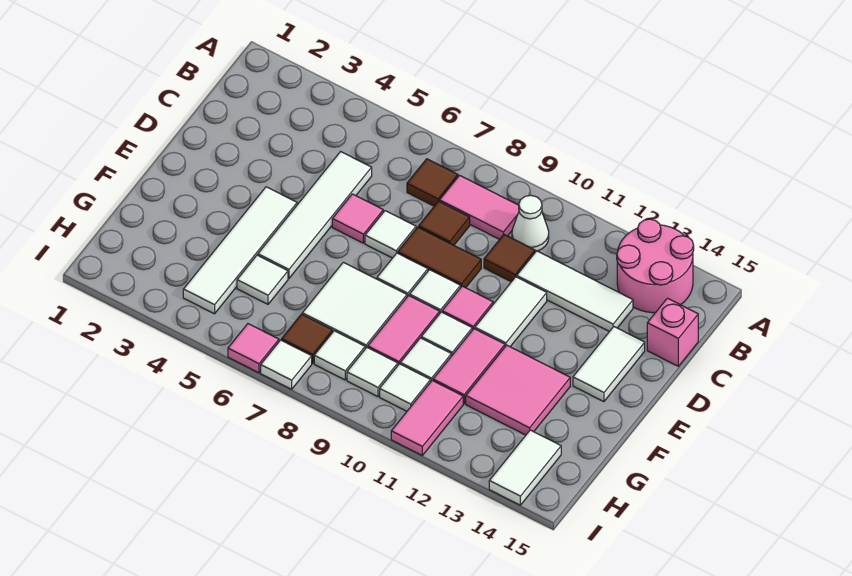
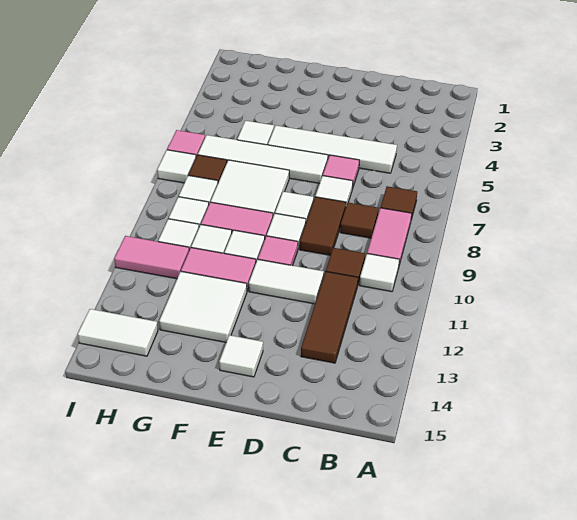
pink round brick A13:B14 level 1 -> none
white cone B10 level 1 -> white tile B10 level 1
white tile C11:C13 level 1 -> brown tile C11:C13 level 1
pink brick C15 level 1 -> none
white tile D14:E14 level 1 -> white tile E14 level 1
white tile E4:H4 level 1 -> white tile E6:H6 level 1
pink tile F12:G13 level 1 -> white tile F12:G13 level 1

